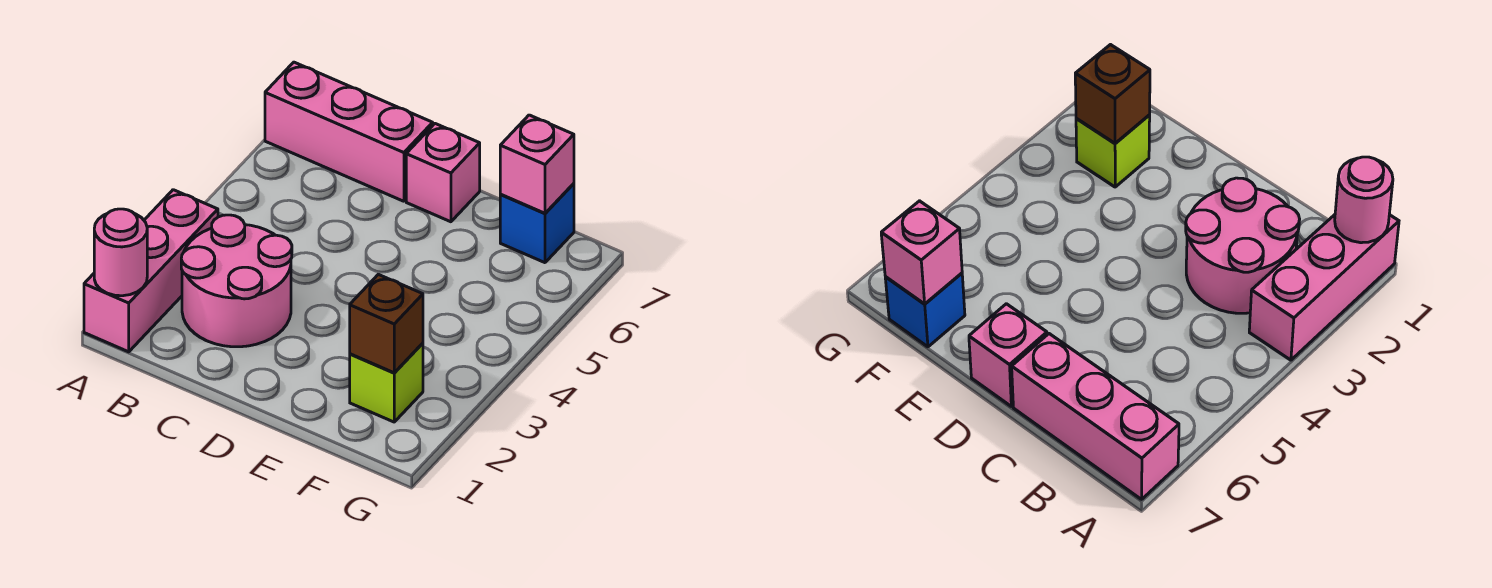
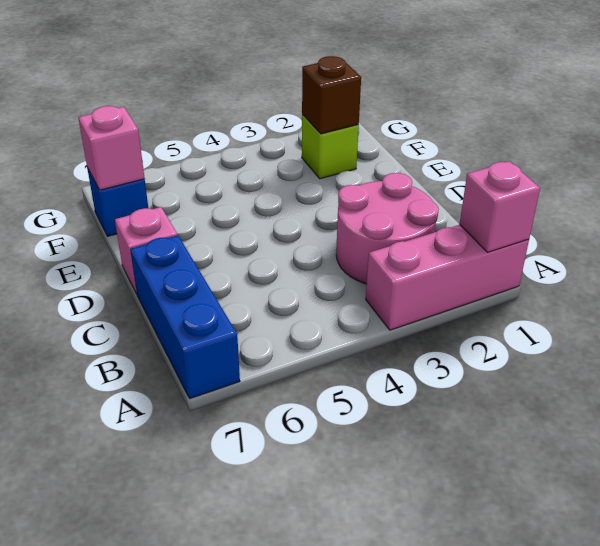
pink round brick A1 level 2 -> pink brick A1 level 2
pink brick A7:C7 level 1 -> blue brick A7:C7 level 1

